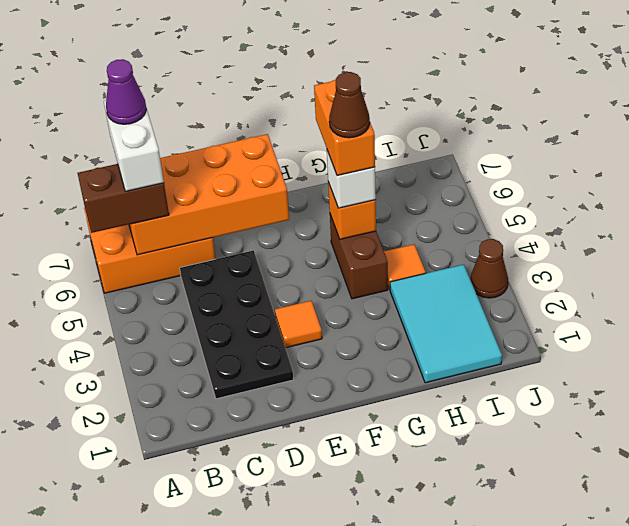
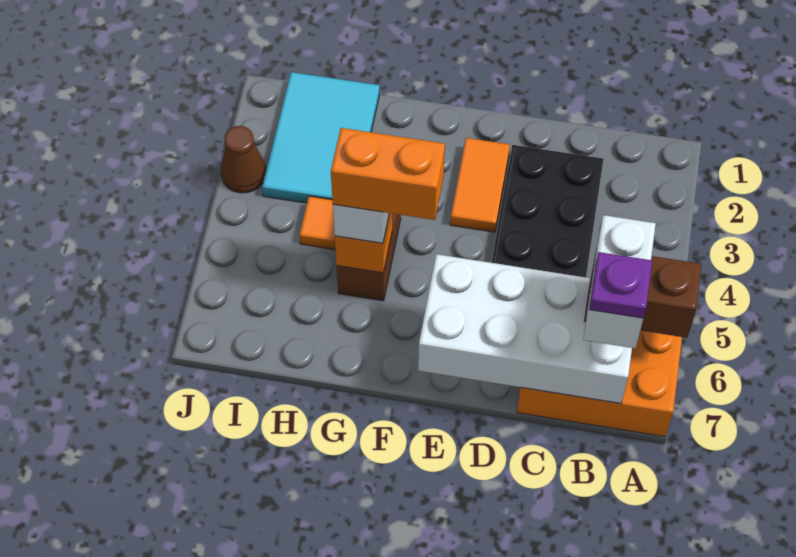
orange brick B6:E7 level 2 -> white brick B6:E7 level 2
purple cone B7 level 5 -> purple plate B7 level 5
orange tile E3 level 1 -> orange tile E2:E3 level 1
orange brick G5:G6 level 4 -> orange brick F5:G5 level 4
brown cone G5 level 5 -> none

